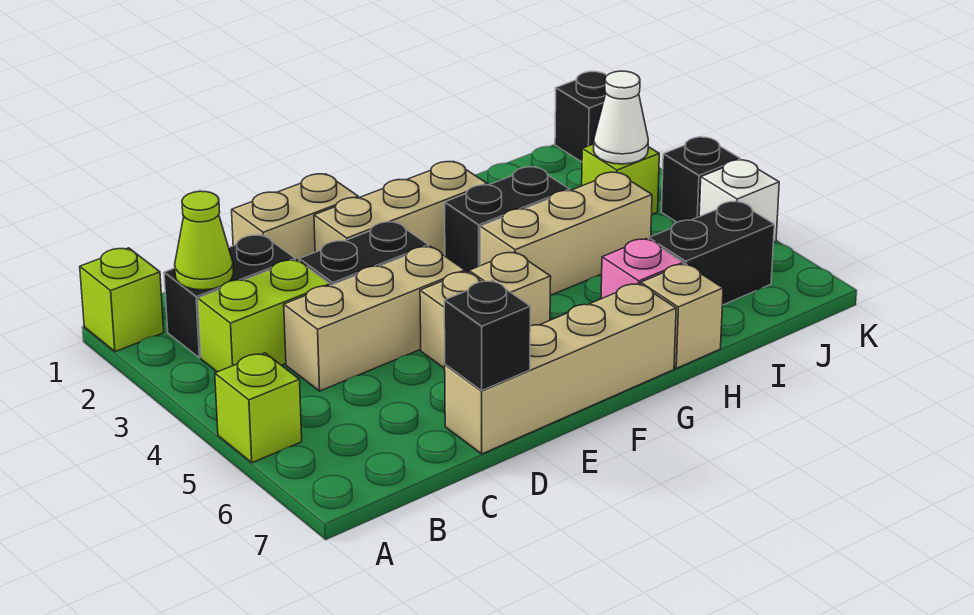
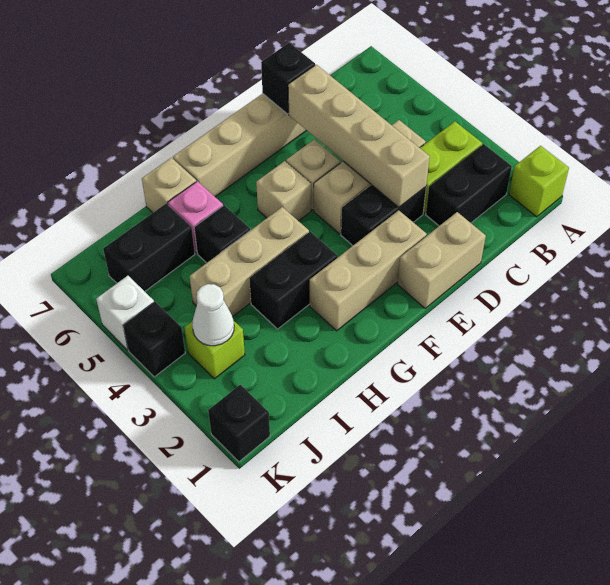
lime brick A5 level 1 -> none
lime cone B2 level 2 -> none
none -> tan brick D3:D6 level 2
none -> black brick H5 level 1

